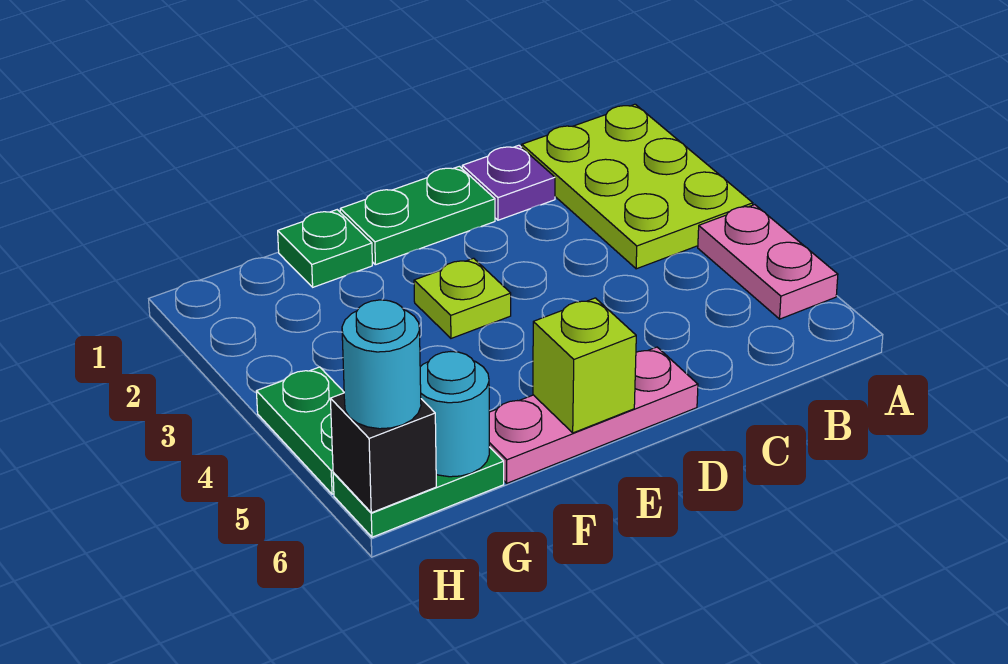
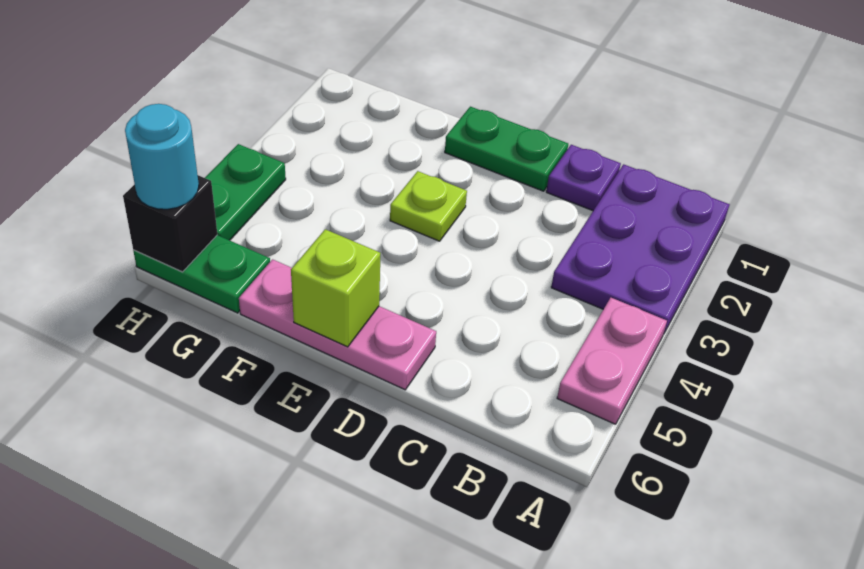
lime plate A1:B3 level 1 -> purple plate A1:B3 level 1
green plate F1 level 1 -> none
cyan round brick G6 level 2 -> none

